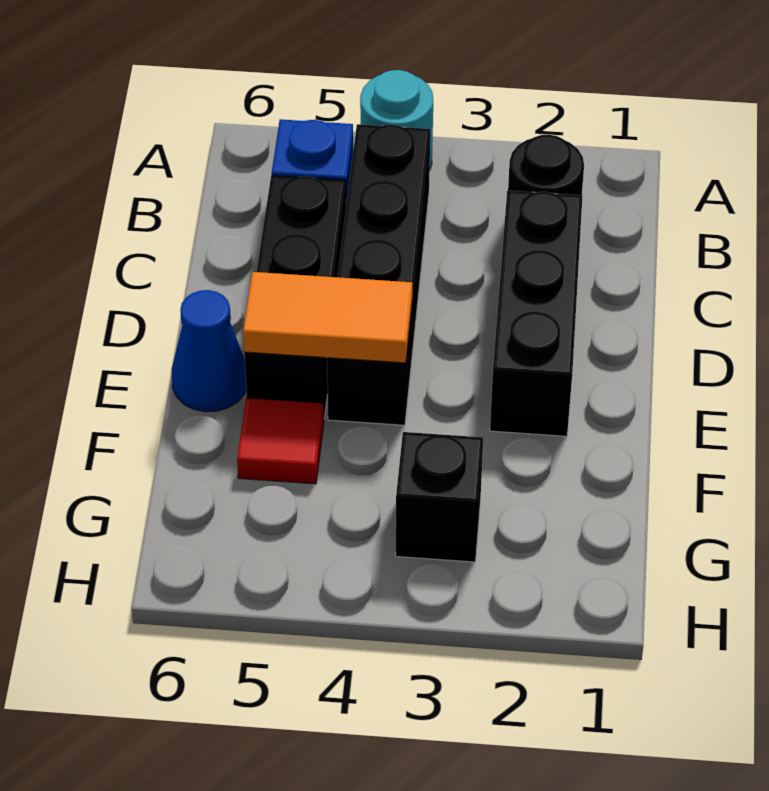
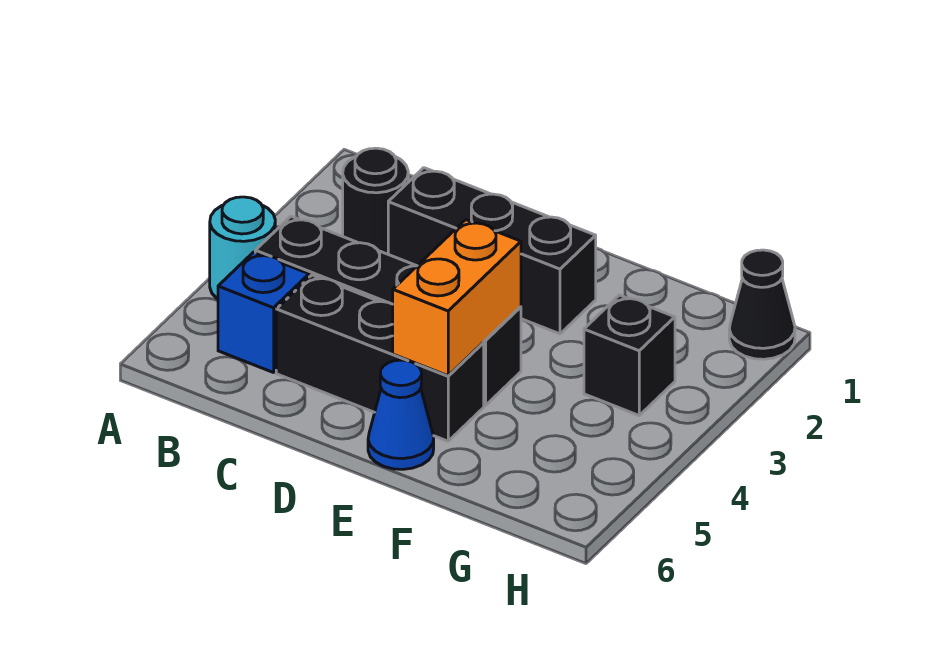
orange tile E4:E5 level 2 -> orange brick E4:E5 level 2
red tile F5 level 1 -> none
none -> black cone H1 level 1

